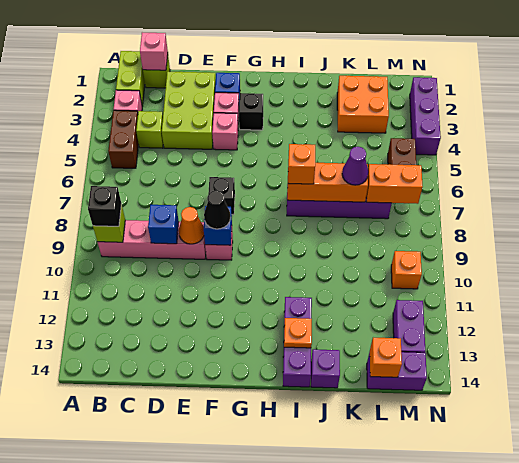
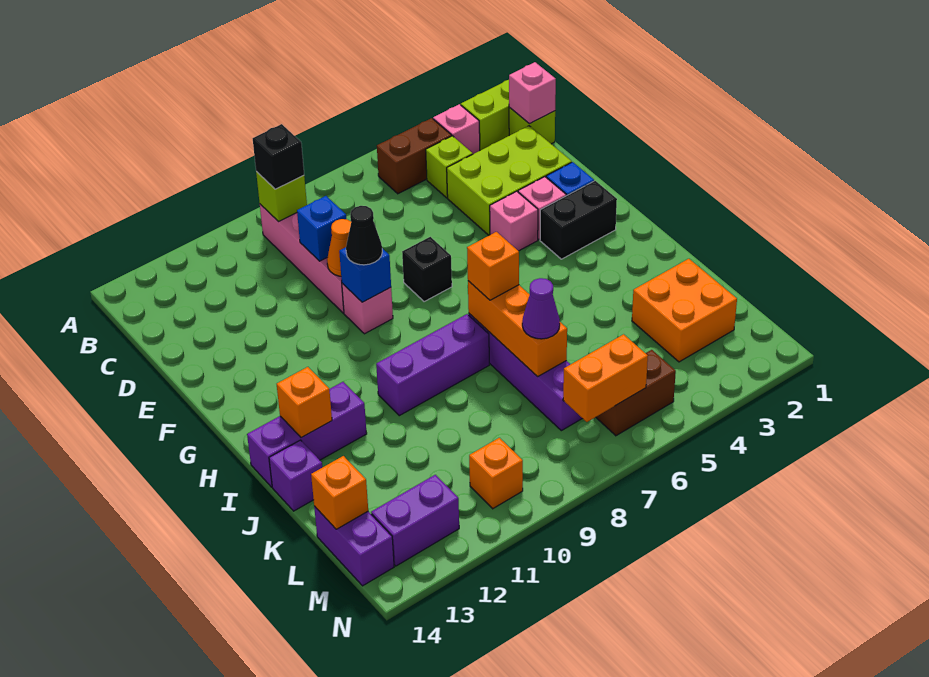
black brick G3 level 1 -> black brick G2:G3 level 1
orange plate I13 level 2 -> orange brick I13 level 2
orange brick L7:M7 level 2 -> orange brick M6:M7 level 2
purple brick N2:N4 level 1 -> purple brick I8:I10 level 1

